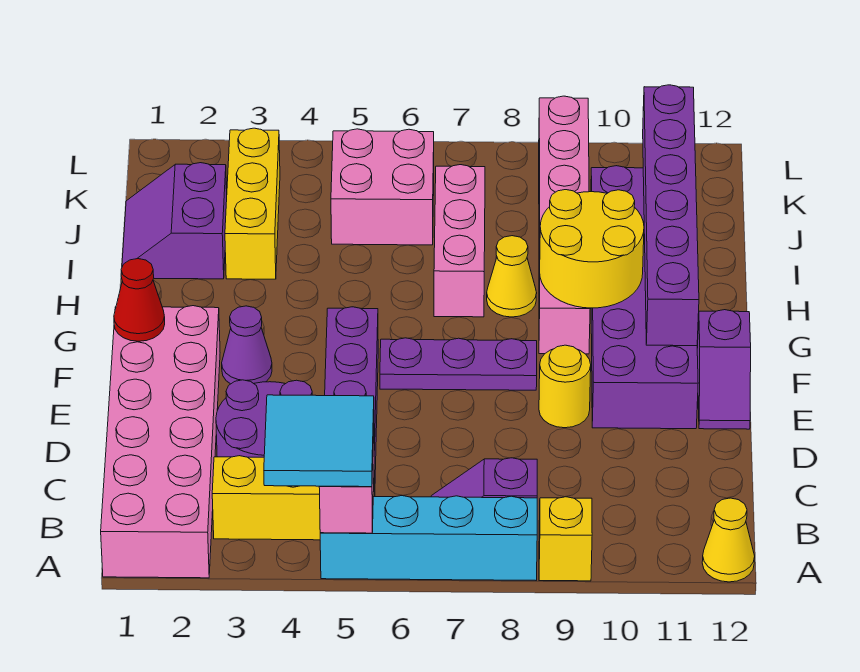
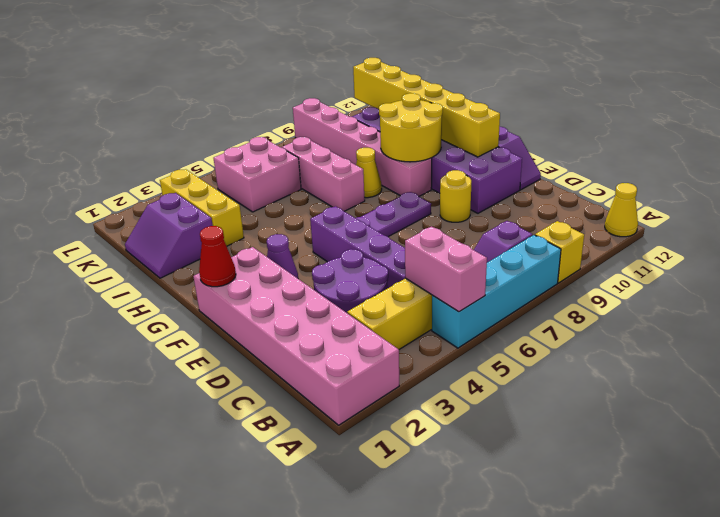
cyan tile A4:B5 level 3 -> none
purple brick F11:K11 level 2 -> yellow brick F11:K11 level 2

